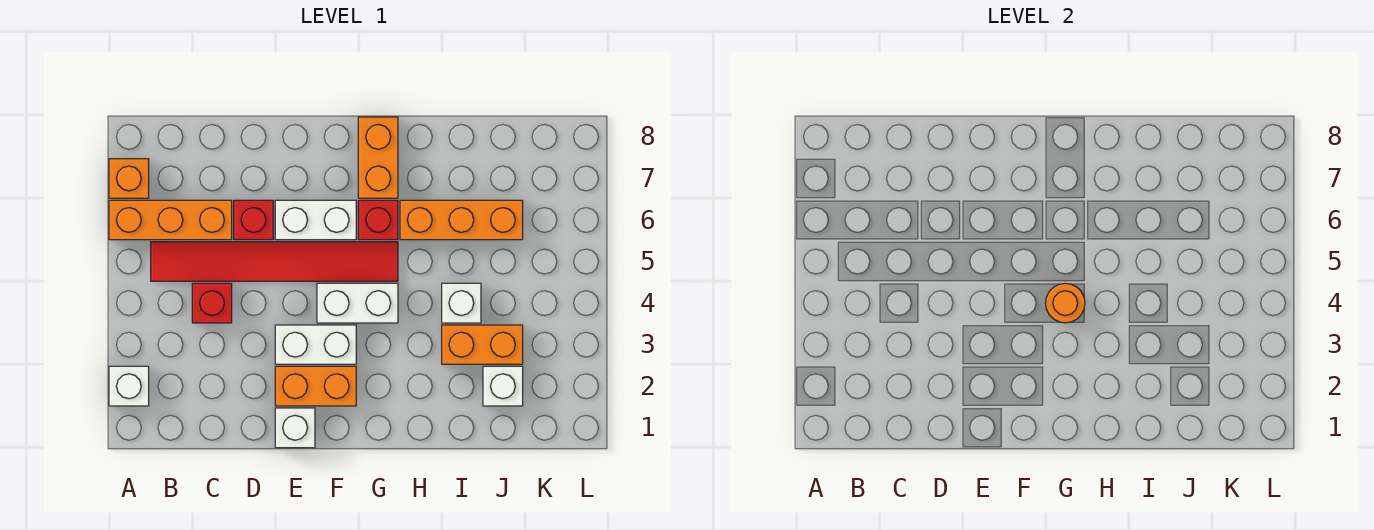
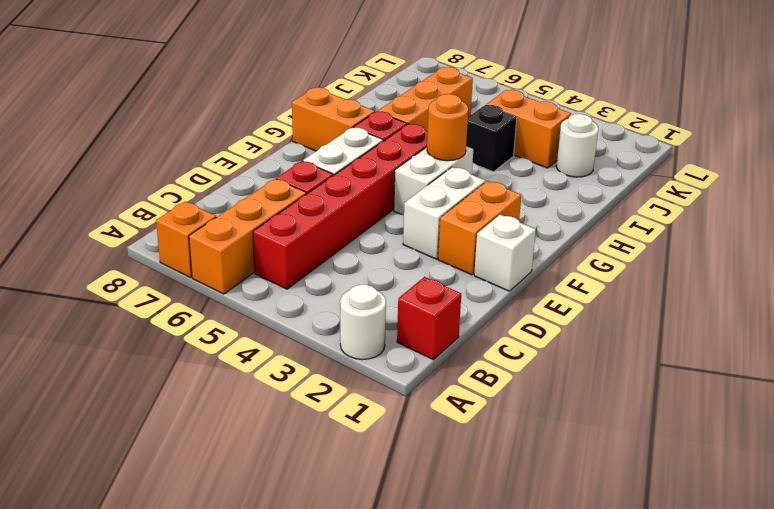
white brick A2 level 1 -> white round brick A2 level 1
red tile B5:G5 level 1 -> red brick B5:G5 level 1
red brick C4 level 1 -> red brick B1 level 1
orange brick I3:J3 level 1 -> orange brick J3:J4 level 1
white brick I4 level 1 -> black brick I4 level 1
white brick J2 level 1 -> white round brick J2 level 1

